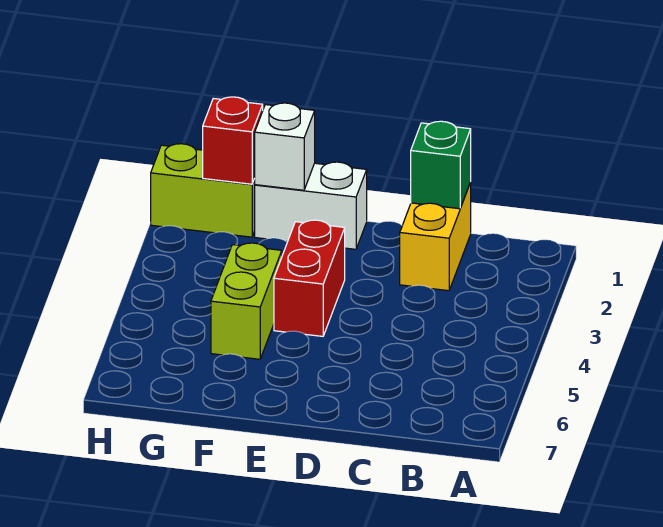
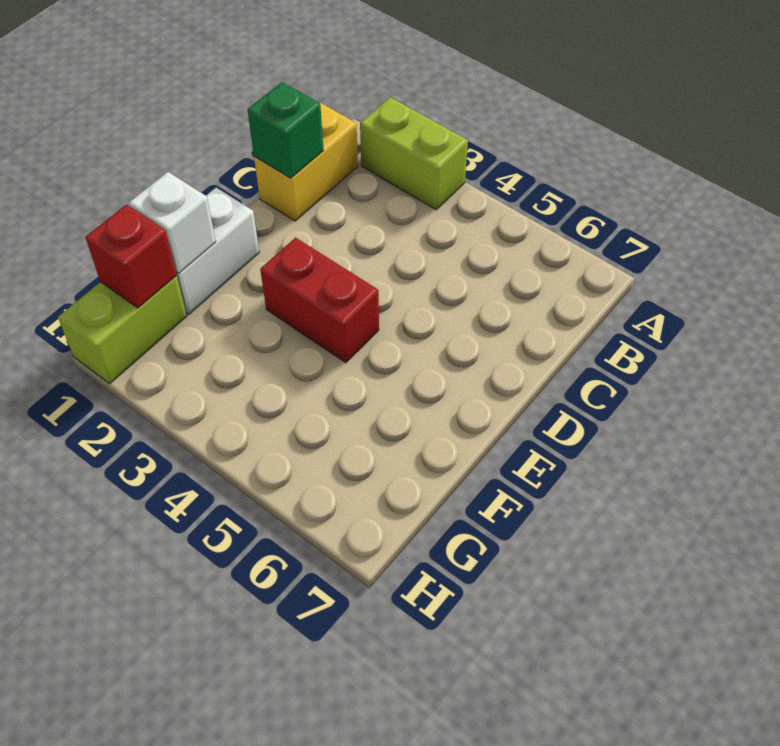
yellow brick C1:C2 level 1 -> yellow brick B1:C1 level 1
lime brick F4:F5 level 1 -> lime brick A2:A3 level 1

